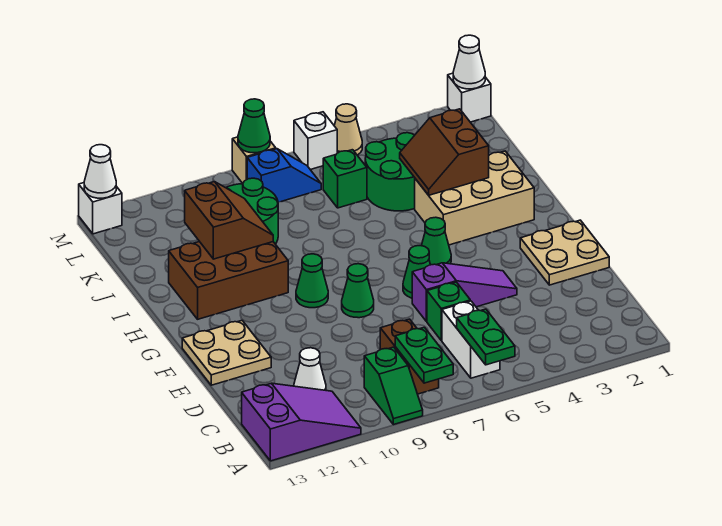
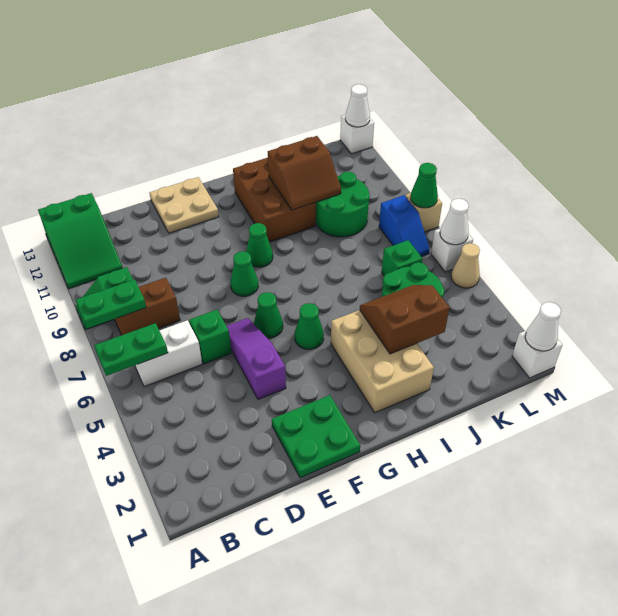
purple slope A11:B13 level 1 top 13 -> green slope A11:B13 level 1 top 13
white cone C11 level 1 -> white cone M6 level 2
tan plate E1:F2 level 1 -> green plate E1:F2 level 1
purple slope E4:E6 level 1 top 6 -> purple slope E4:E6 level 1 top 4

